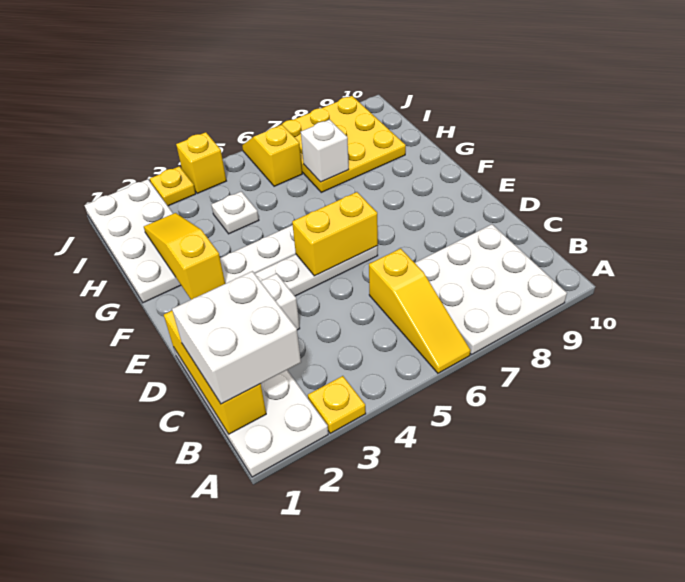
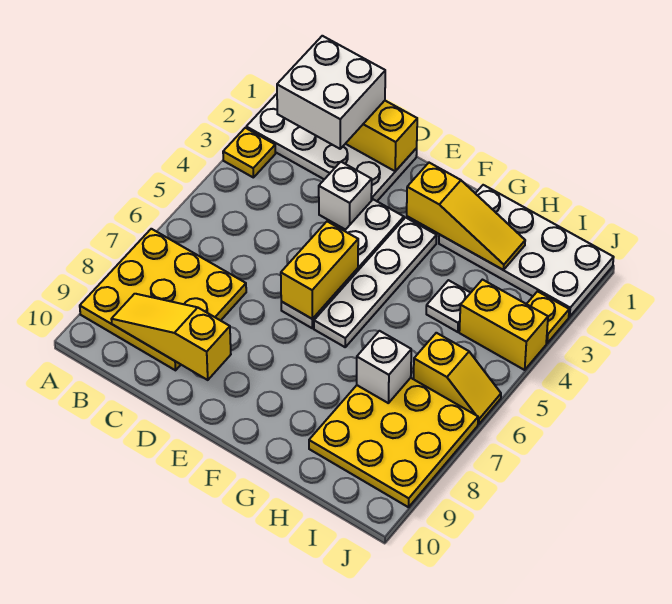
yellow slope A6:C6 level 1 top C -> yellow slope B9:D9 level 2 top D
white plate A7:C9 level 1 -> yellow plate A7:C9 level 1
yellow brick J4 level 1 -> yellow brick I4:J4 level 1

